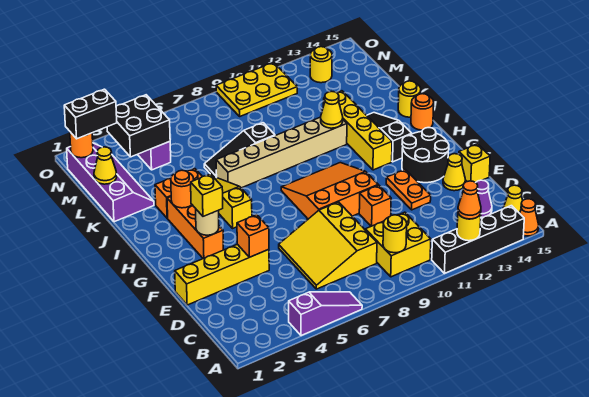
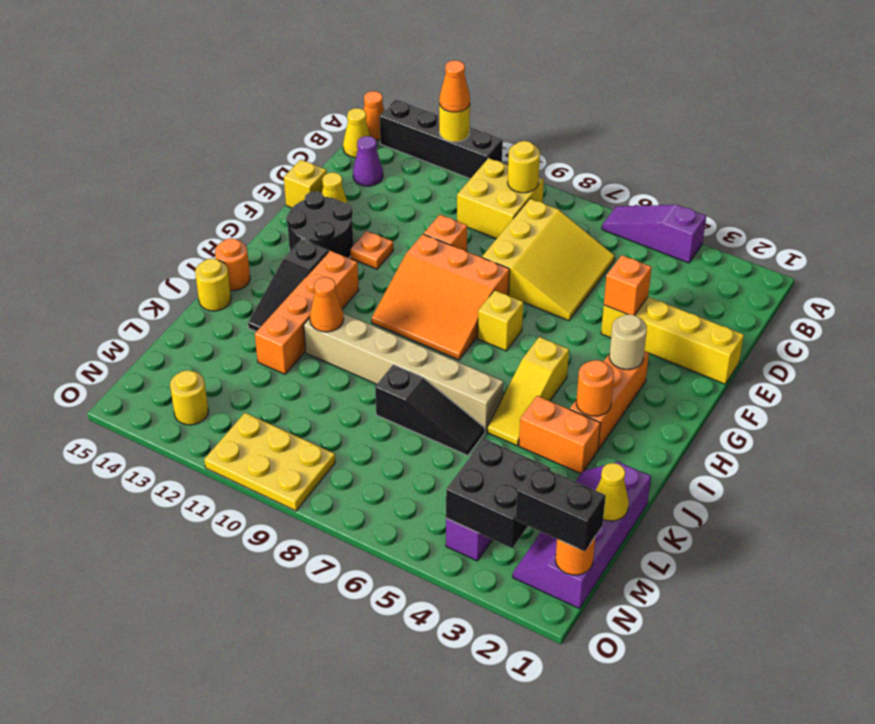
orange plate E12:F12 level 1 -> orange plate F12 level 1
yellow brick G3 level 3 -> yellow brick G7 level 1
yellow brick H12:K12 level 1 -> orange brick H12:K12 level 1
yellow cone J11 level 2 -> orange cone J11 level 2

